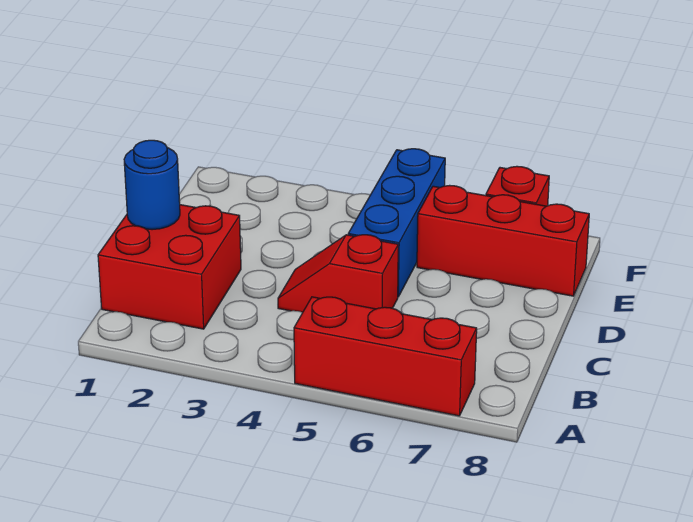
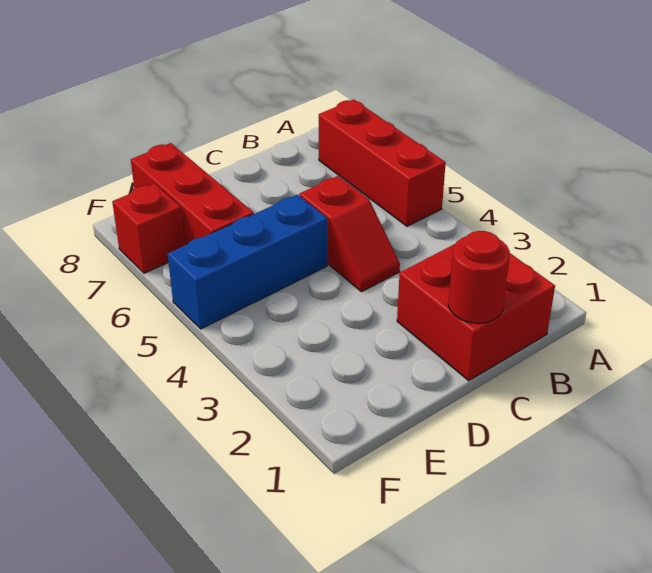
blue round brick C1 level 2 -> red round brick C1 level 2

